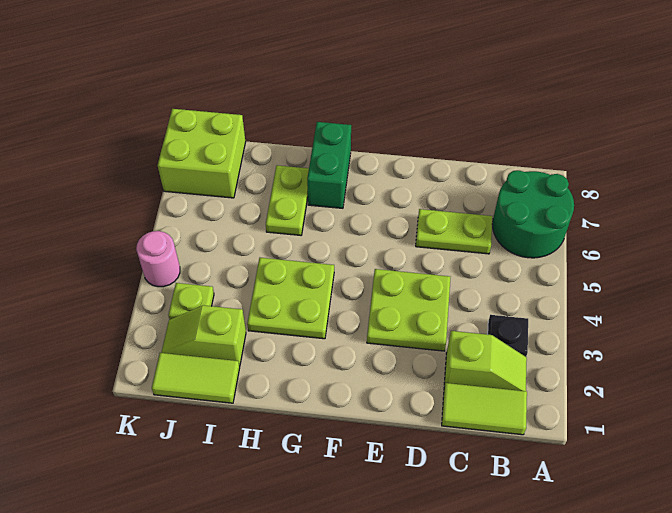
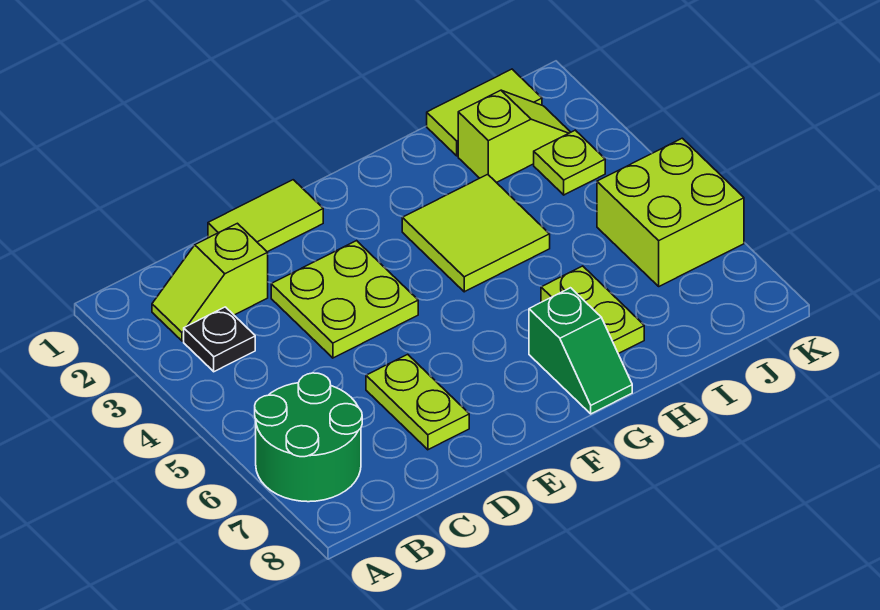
lime tile B1:C1 level 1 -> lime tile D1:E1 level 1
lime plate C6:D6 level 1 -> lime plate D6:D7 level 1
lime plate G3:H4 level 1 -> lime tile G3:H4 level 1
green brick G7:G8 level 1 -> green slope G7:G8 level 1 top 7
lime brick J7:K8 level 1 -> lime brick J5:K6 level 1
pink round brick K4 level 1 -> none

